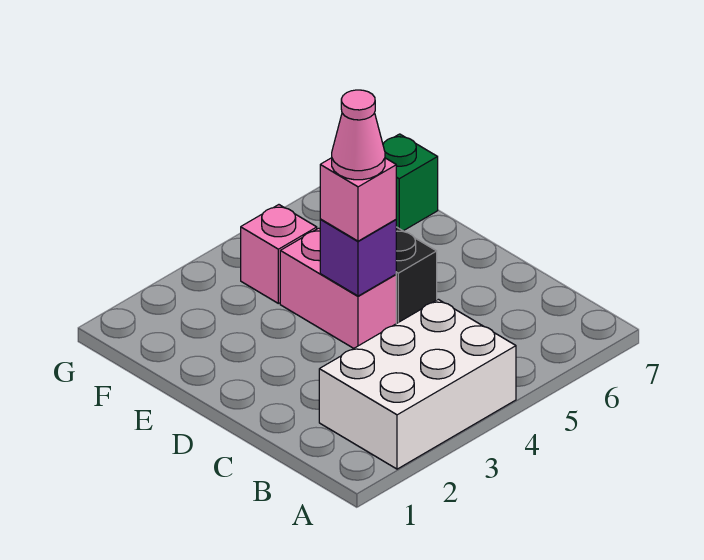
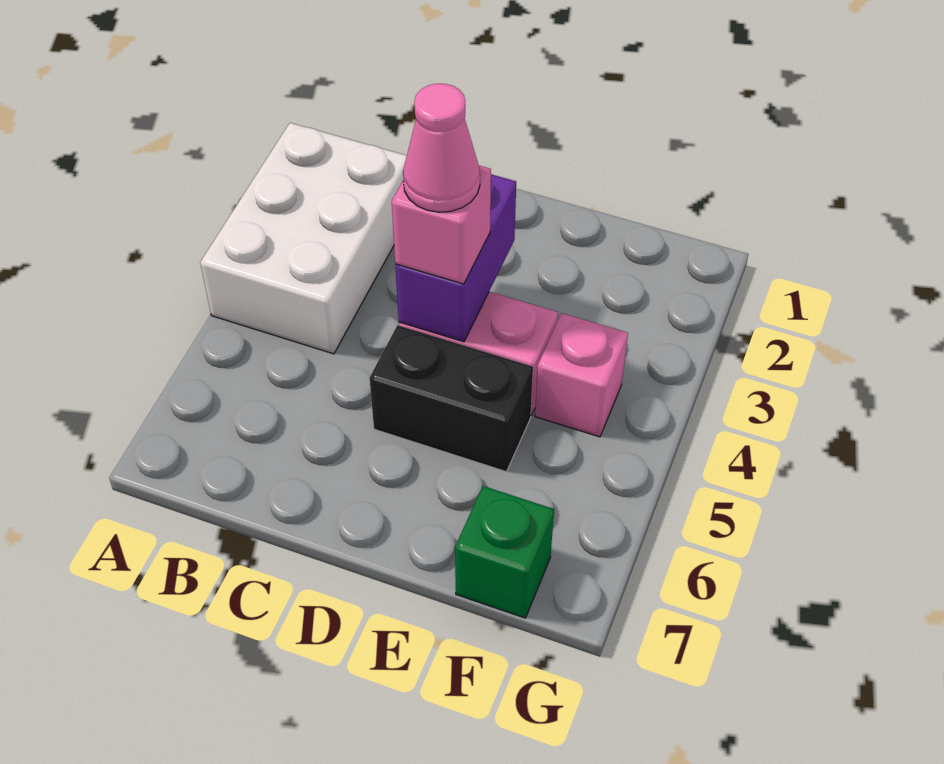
purple brick D4 level 2 -> purple brick D3:D4 level 2

